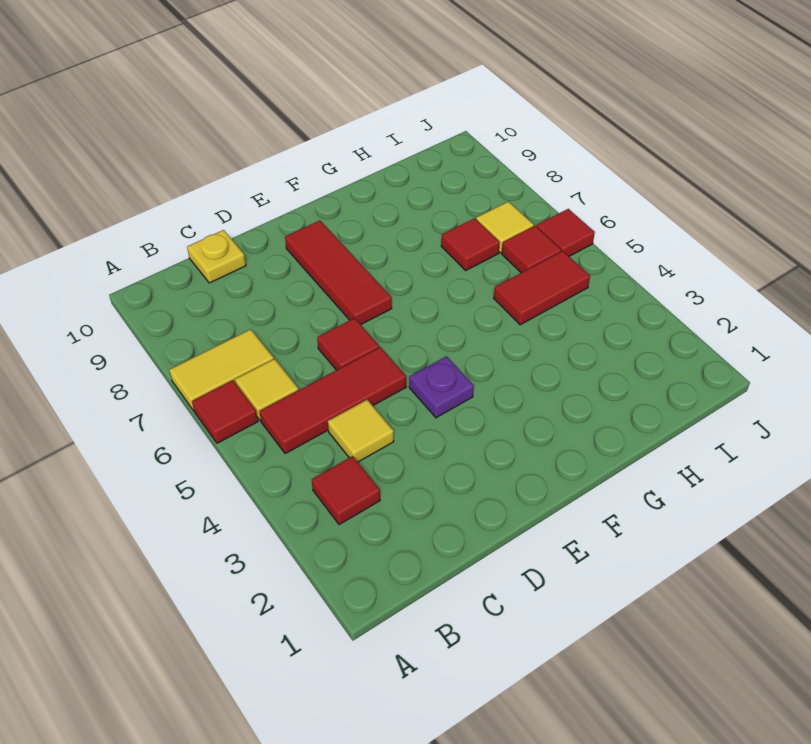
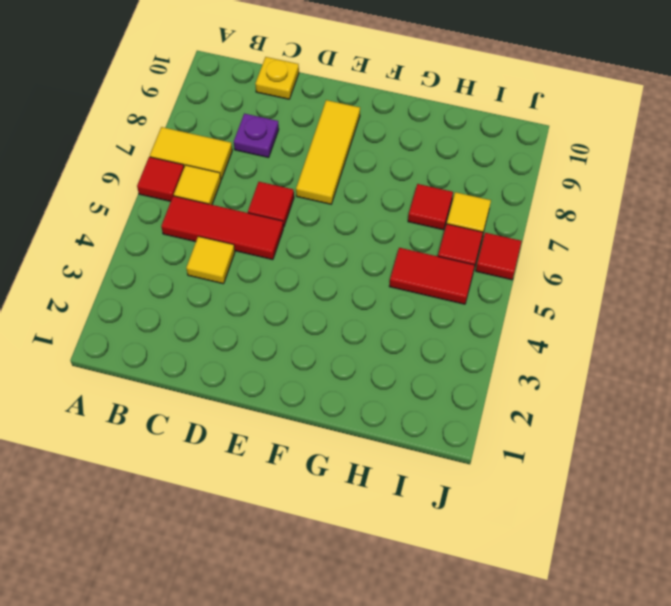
red tile B3 level 1 -> none
purple plate E4 level 1 -> purple plate C8 level 1
red tile E7:E9 level 1 -> yellow tile E7:E9 level 1

